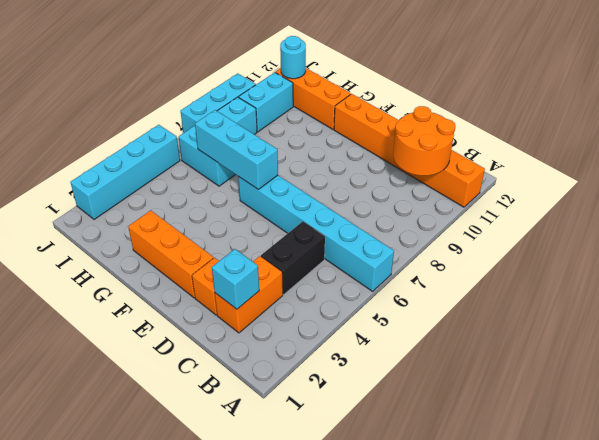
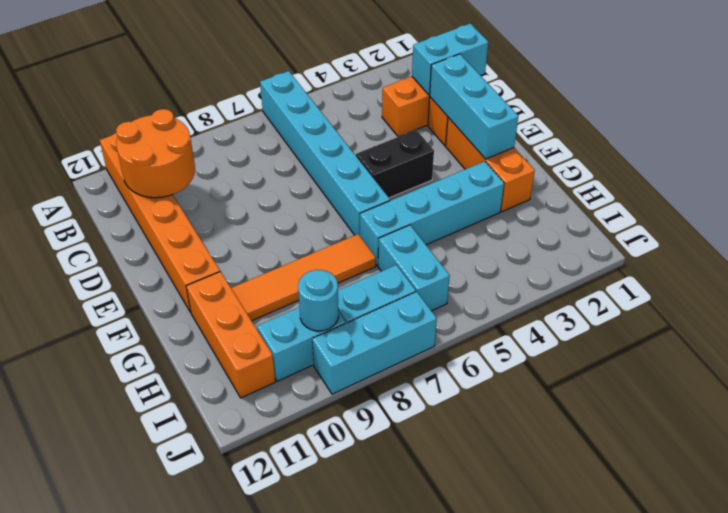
cyan brick C2 level 2 -> cyan brick C1:C2 level 2
black brick C4:C5 level 1 -> black brick E4:E5 level 1
cyan brick F6:H6 level 2 -> cyan brick D2:F2 level 2
none -> orange tile G7:G10 level 1
cyan round brick I11 level 2 -> cyan round brick I9 level 2
cyan brick J2:J5 level 1 -> cyan brick G3:G6 level 1

